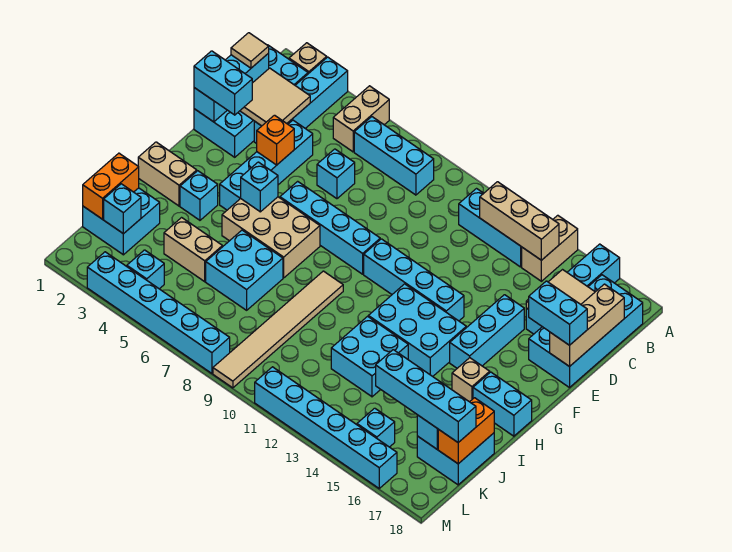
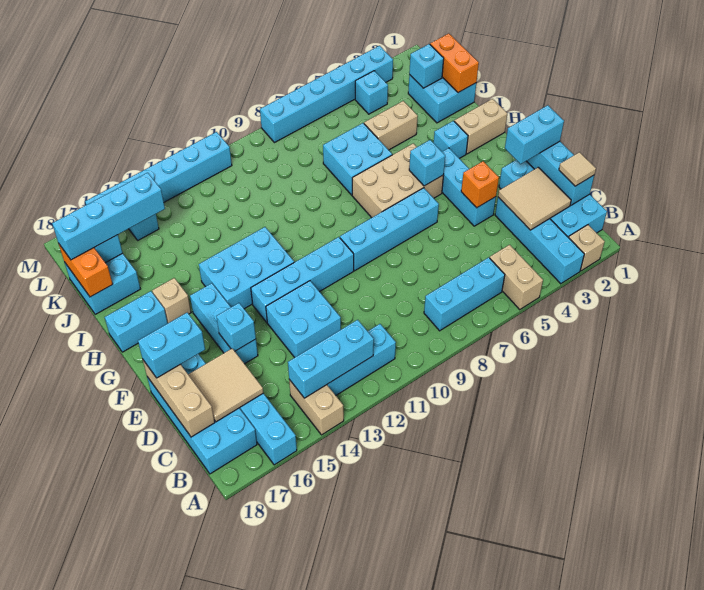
tan brick B12:B14 level 2 -> cyan brick B12:B14 level 2
cyan brick D4:G4 level 1 -> cyan brick E4:G4 level 1
cyan brick D6 level 1 -> cyan brick E15 level 2
tan tile H9:M9 level 1 -> none
cyan brick I12:J13 level 1 -> cyan brick D12:E13 level 1

